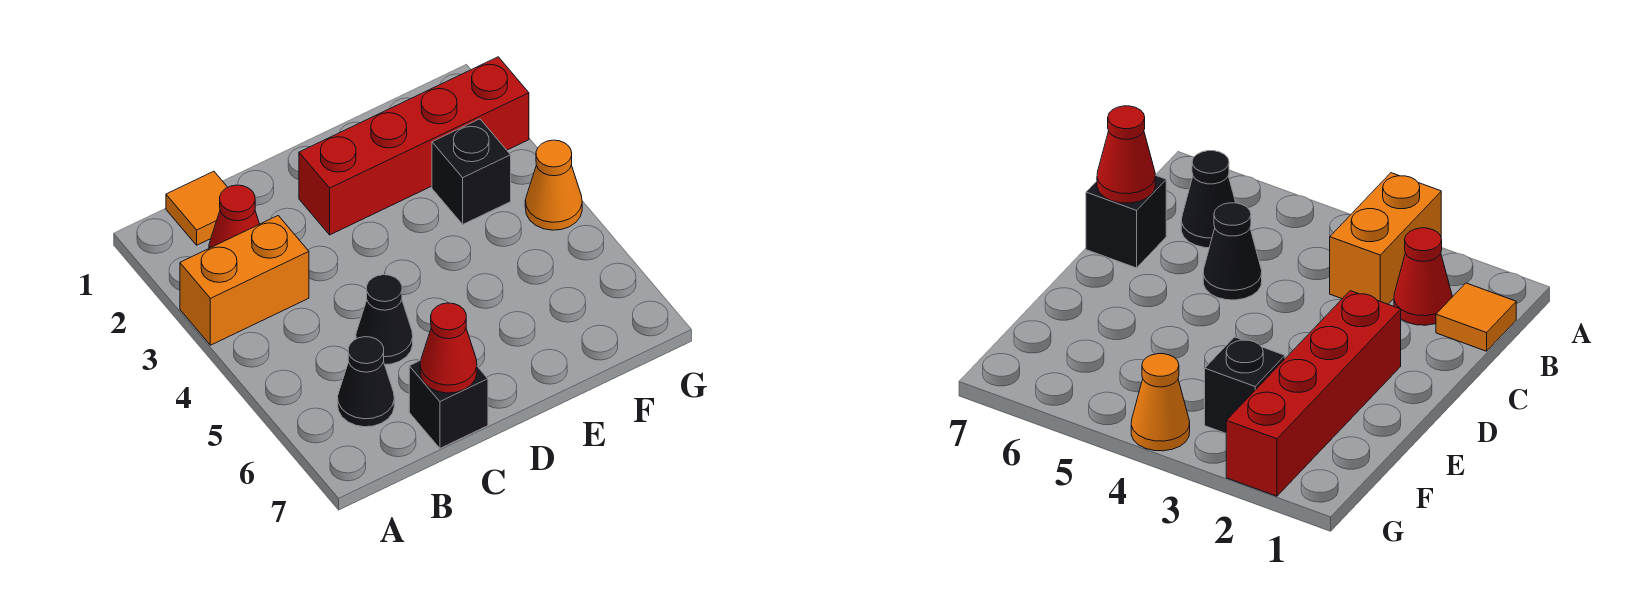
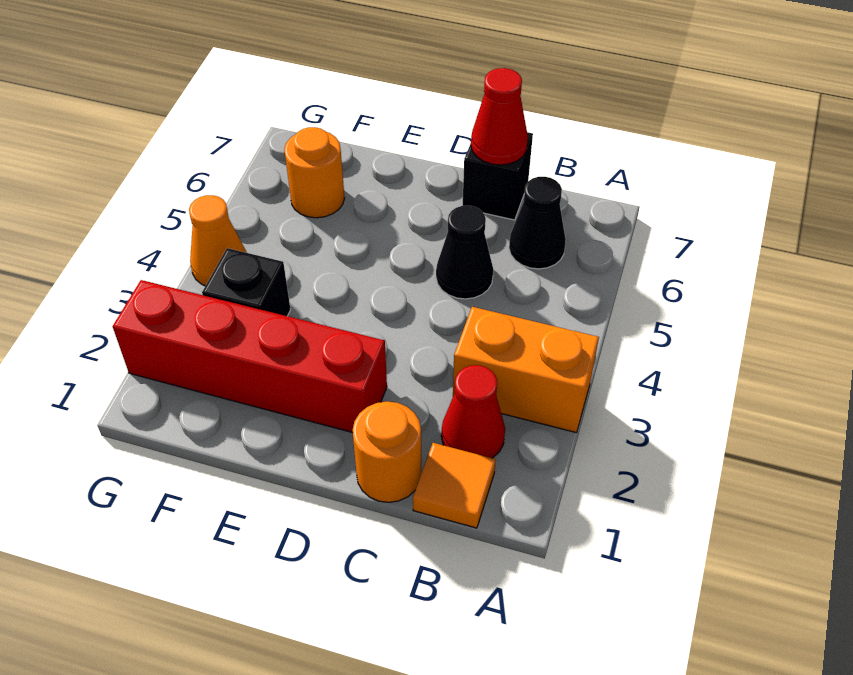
none -> orange round brick C1 level 1
none -> orange round brick F6 level 1

